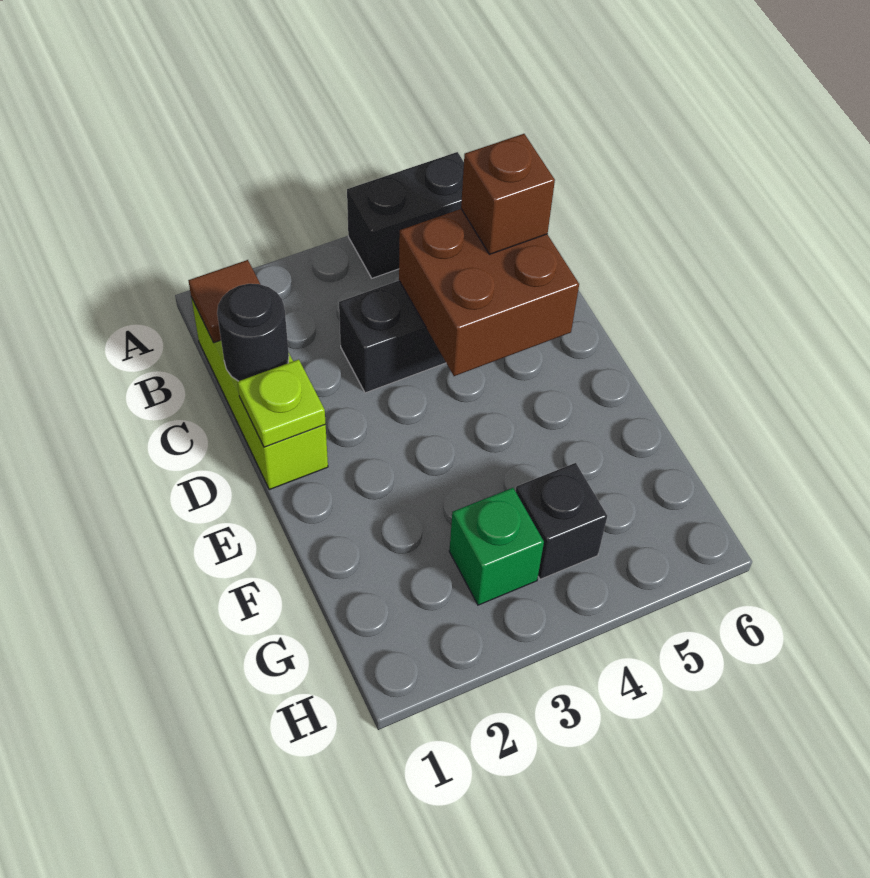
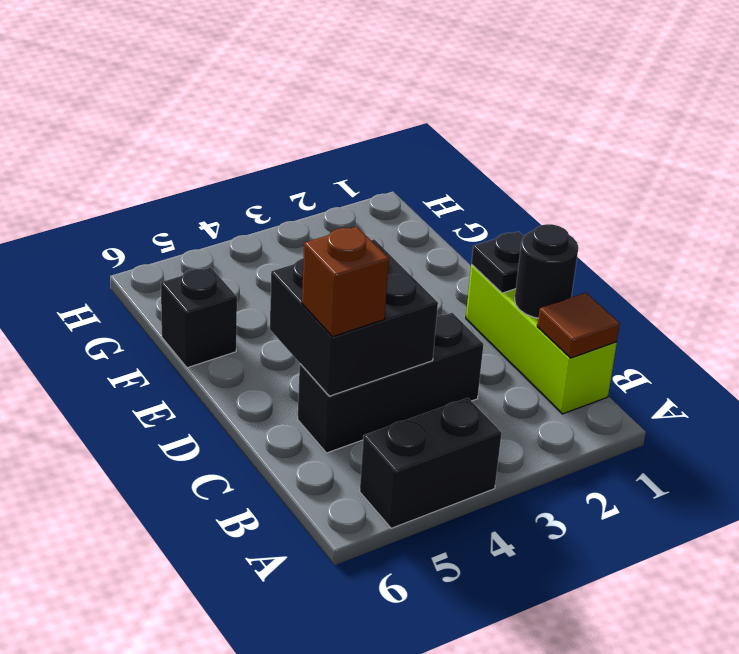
brown brick C4:D5 level 2 -> black brick C4:D5 level 2
lime plate D1 level 2 -> black plate D1 level 2
green brick G3 level 1 -> none
black brick G4 level 1 -> black brick F6 level 1

